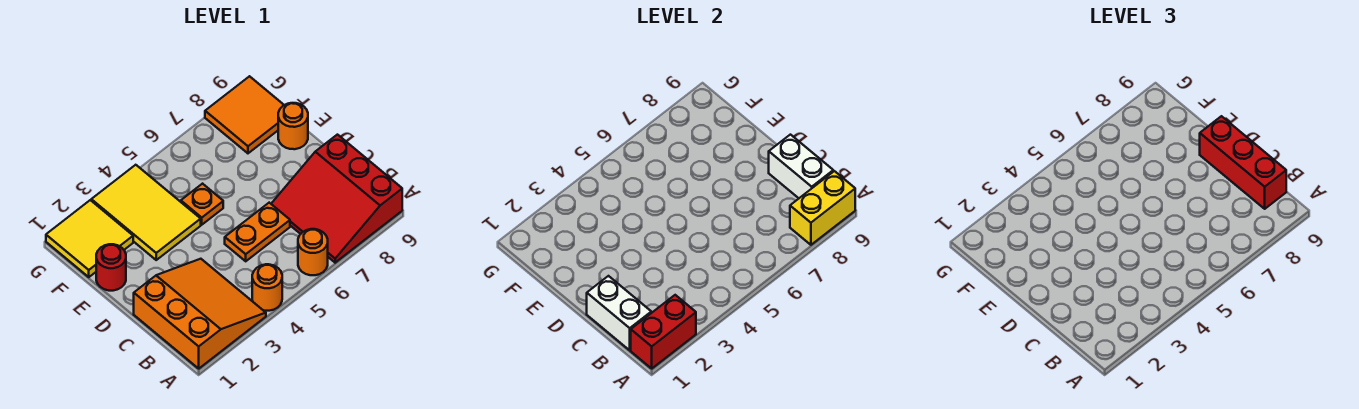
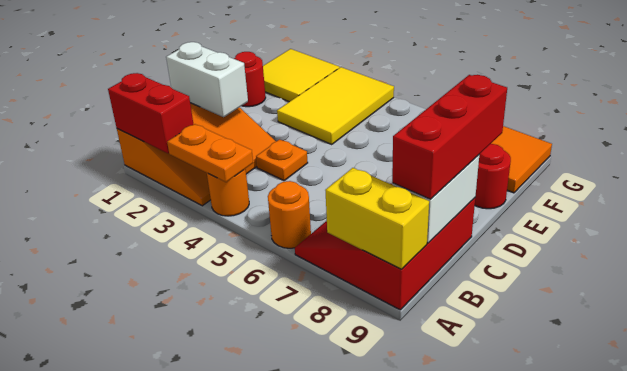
white brick B1:C1 level 2 -> white brick C1:C2 level 2
orange plate C5:C6 level 1 -> orange plate A3:A4 level 2
orange plate E5 level 1 -> orange plate C4 level 1
orange round brick E9 level 1 -> red round brick E9 level 1

